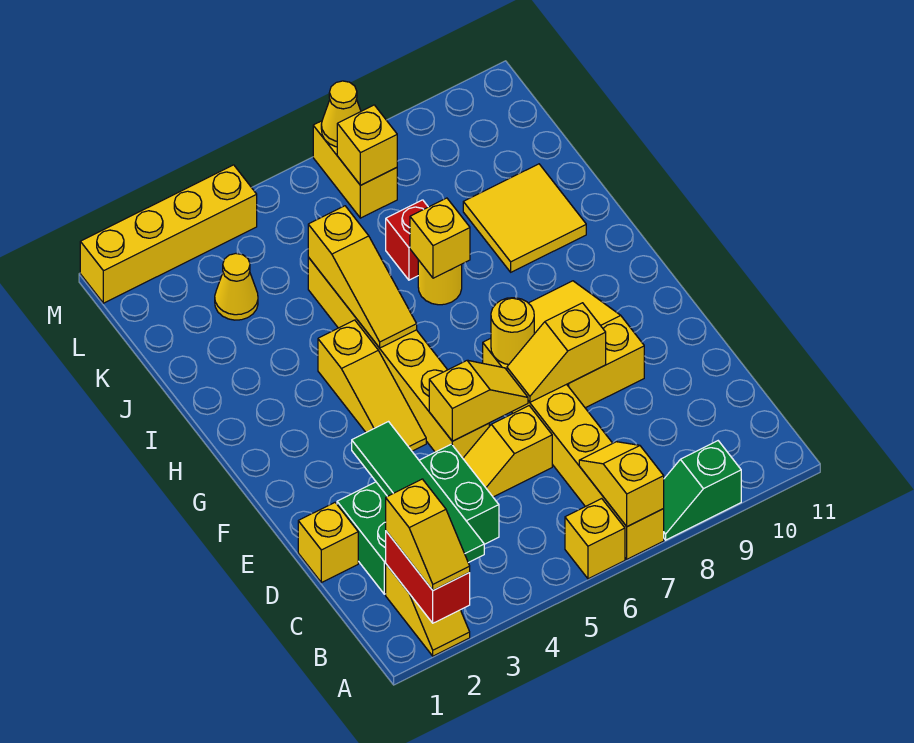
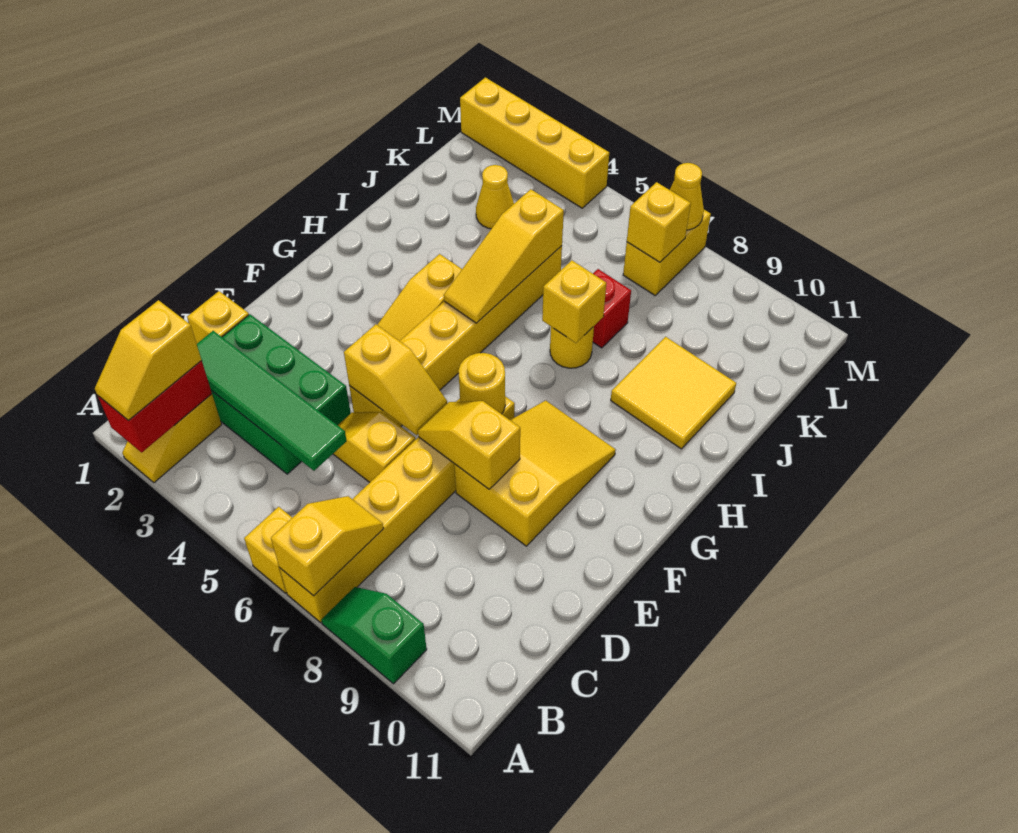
green tile B3:E3 level 2 -> green tile C2:C5 level 2

